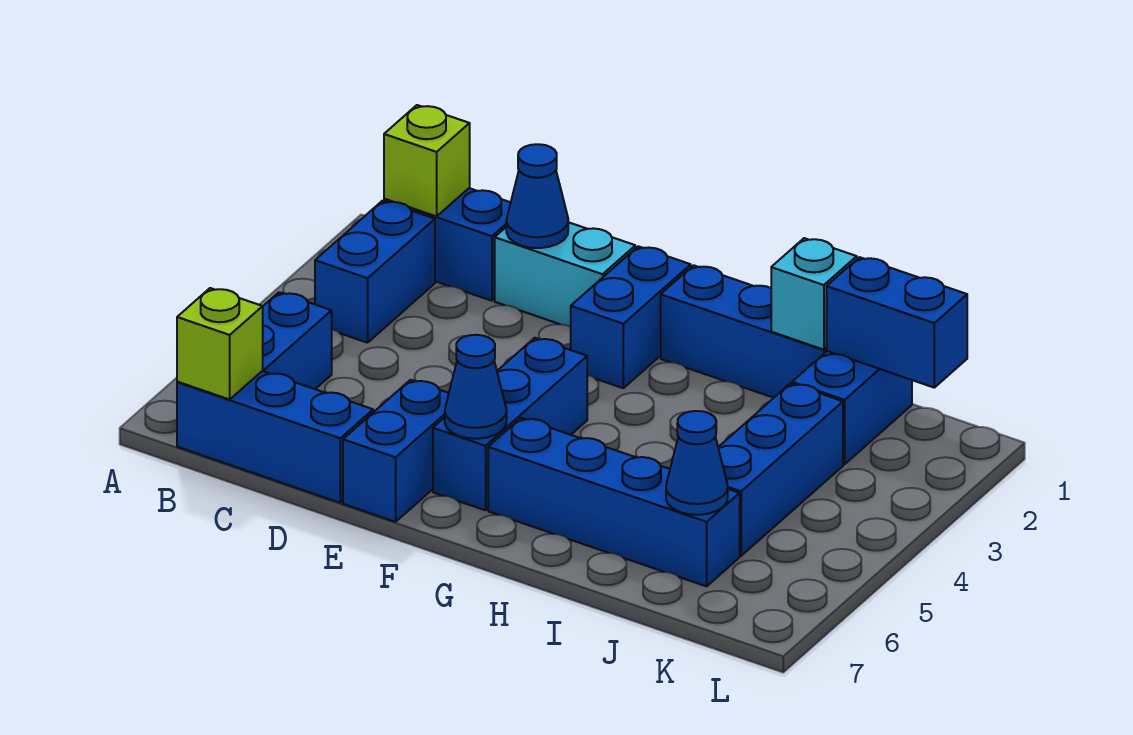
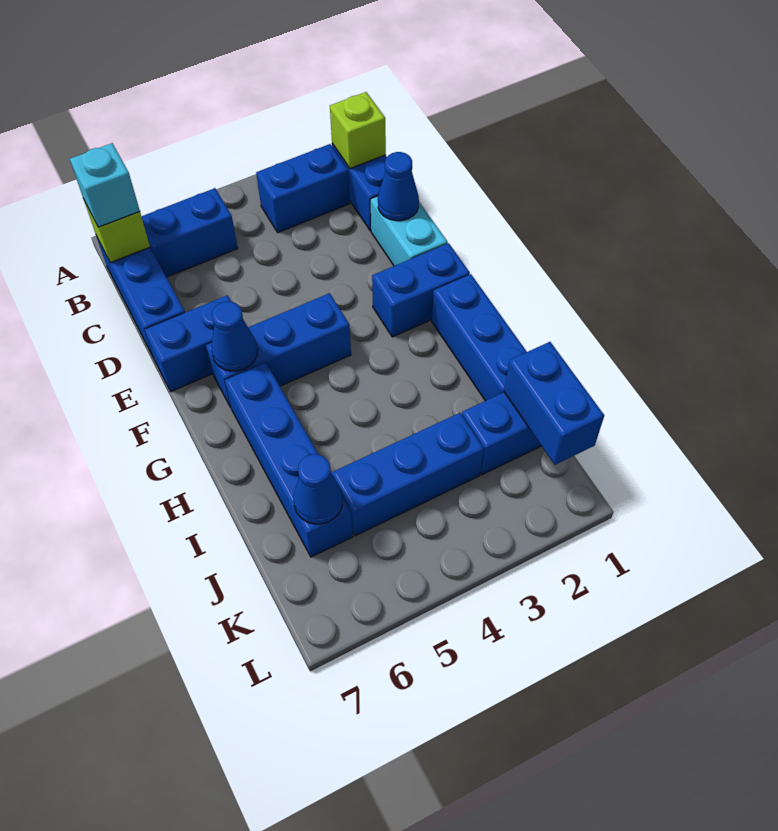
cyan brick I1 level 2 -> cyan brick B7 level 3

